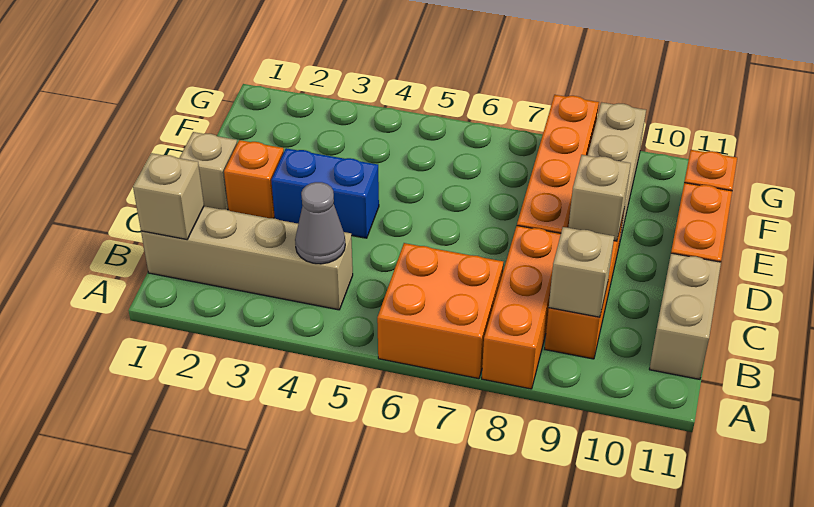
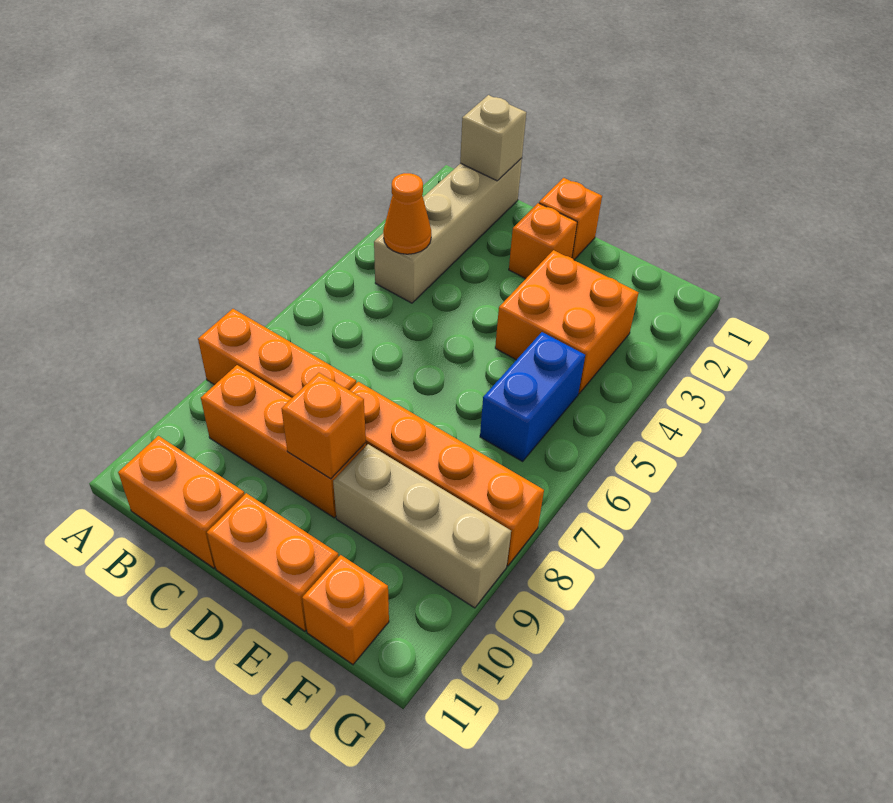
orange brick A6:B7 level 1 -> orange brick E3:F4 level 1
grey cone B4 level 2 -> orange cone B4 level 2
tan brick B9 level 2 -> none
tan brick B11:C11 level 1 -> orange brick B11:C11 level 1
tan brick D1 level 1 -> orange brick D1 level 1
blue brick D3:D4 level 1 -> blue brick F5:F6 level 1
tan brick D9 level 2 -> orange brick D9 level 2

